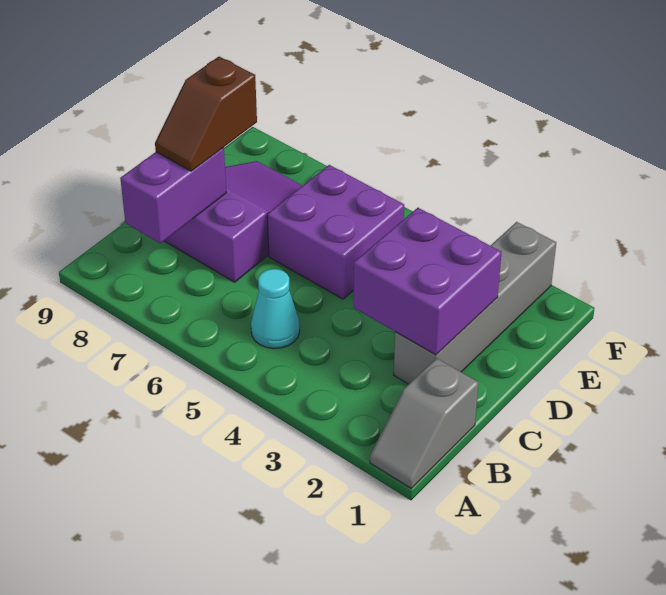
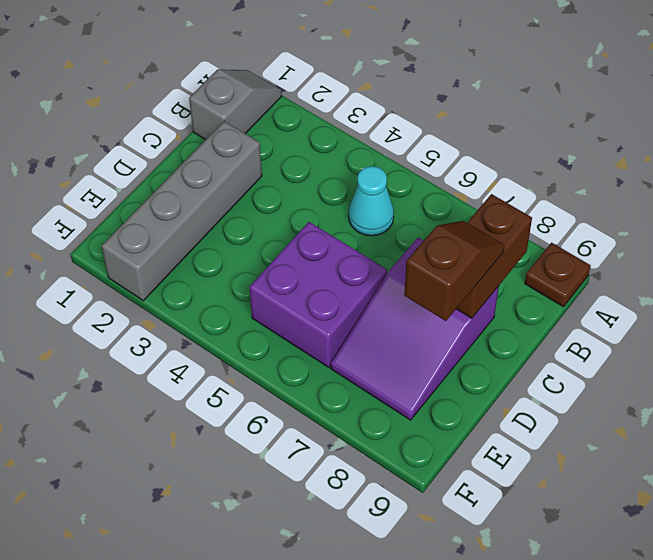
none -> brown plate A9 level 1
purple brick B8:C8 level 2 -> brown brick B8:C8 level 2
purple brick C2:D3 level 2 -> none

